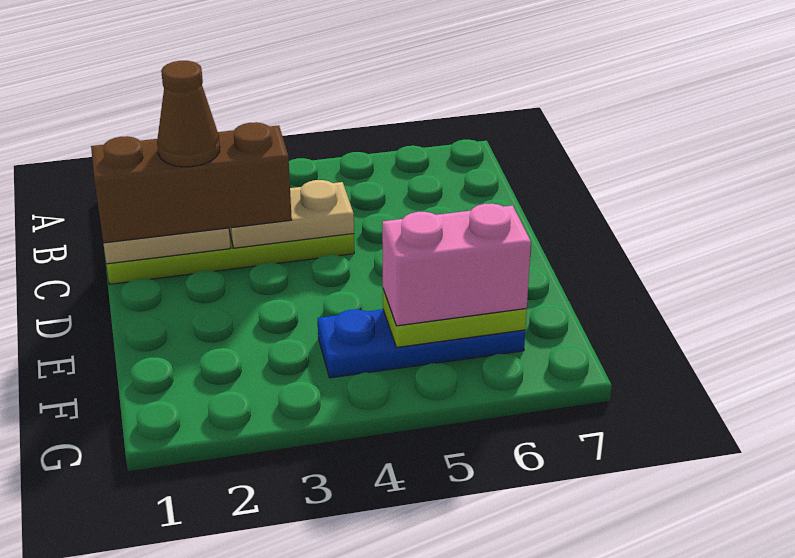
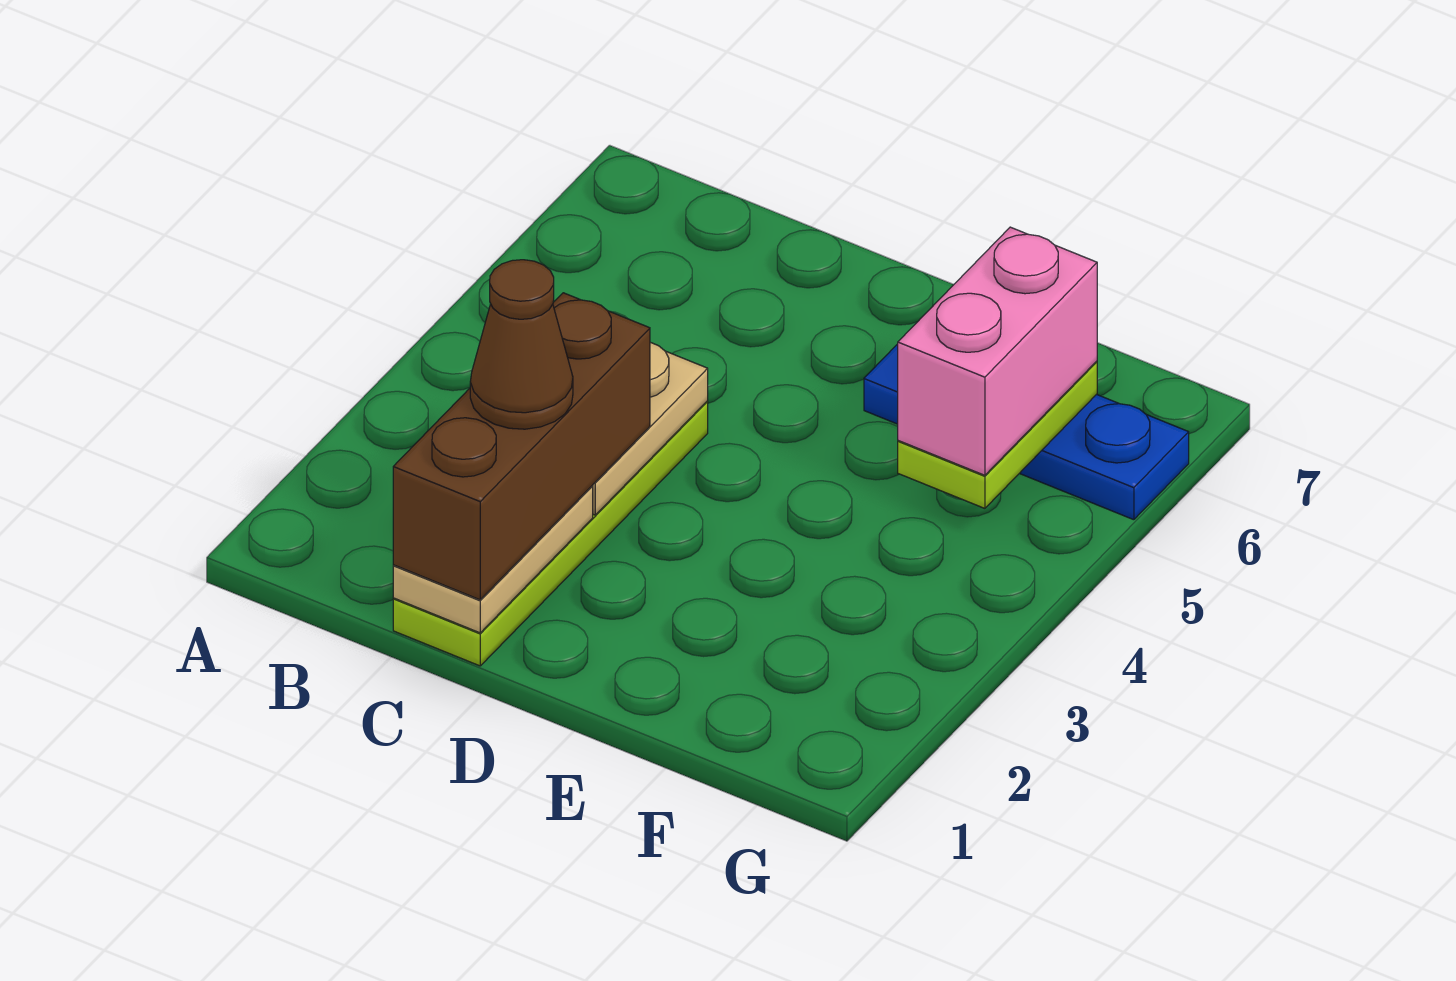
blue plate F4:F6 level 1 -> blue plate E6:G6 level 1

